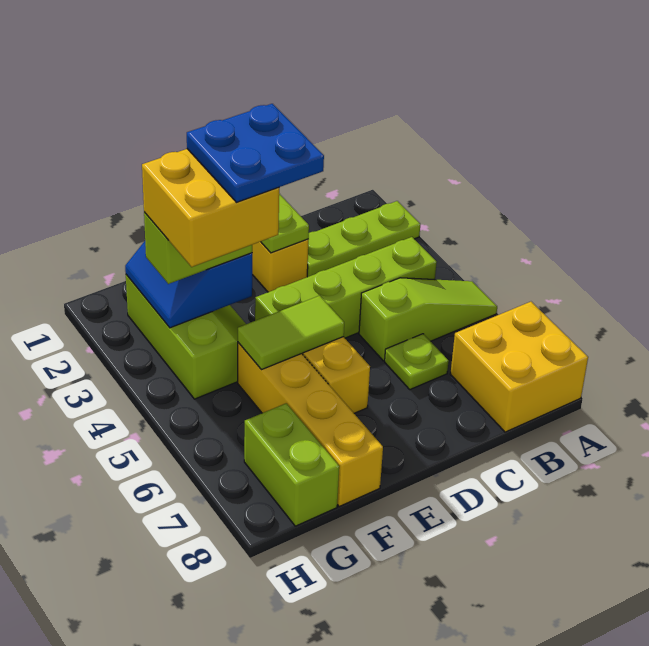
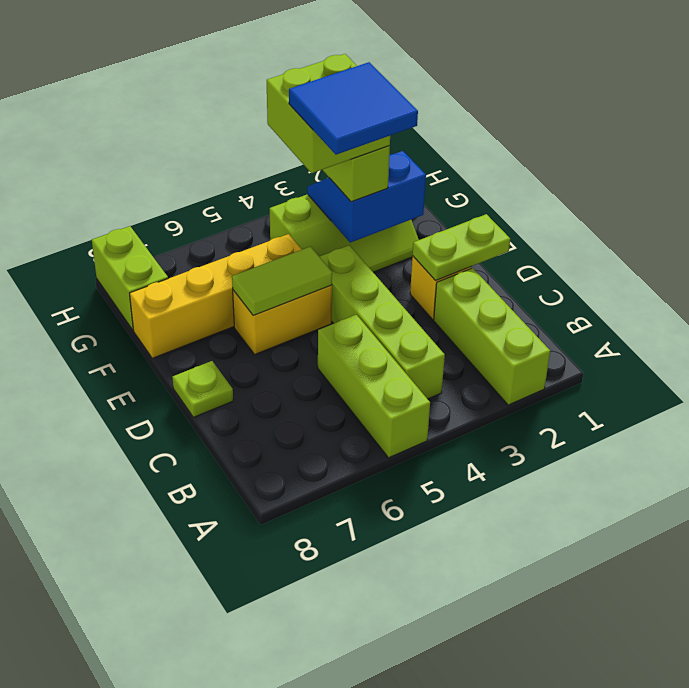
lime plate A2:C2 level 1 -> lime brick A2:C2 level 1
lime slope A5:C5 level 1 top C -> lime brick A5:C5 level 1
yellow brick A7:B8 level 1 -> none
lime plate C6 level 1 -> lime plate D8 level 1
blue plate E3:F4 level 5 -> blue tile E3:F4 level 5
lime tile E5:F5 level 2 -> lime tile E5:E6 level 2
yellow brick F3:G4 level 4 -> lime brick F3:G4 level 4
lime brick G7:G8 level 1 -> lime brick G8:H8 level 1

